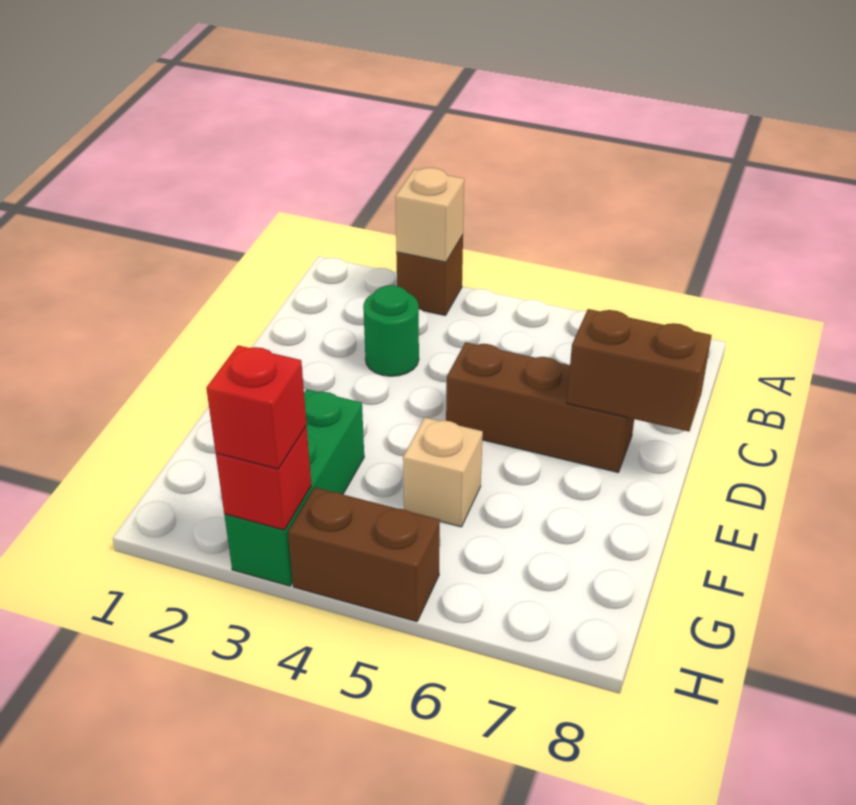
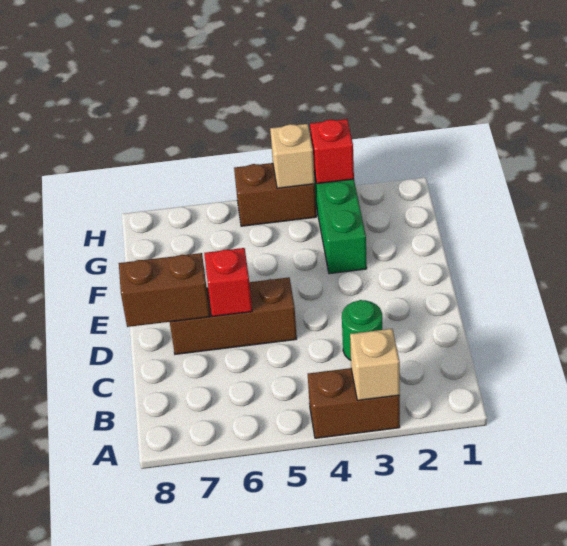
brown brick A3 level 1 -> brown brick A3:A4 level 1
tan brick F5 level 1 -> tan brick H4 level 2
red brick H3 level 3 -> red brick D6 level 2

